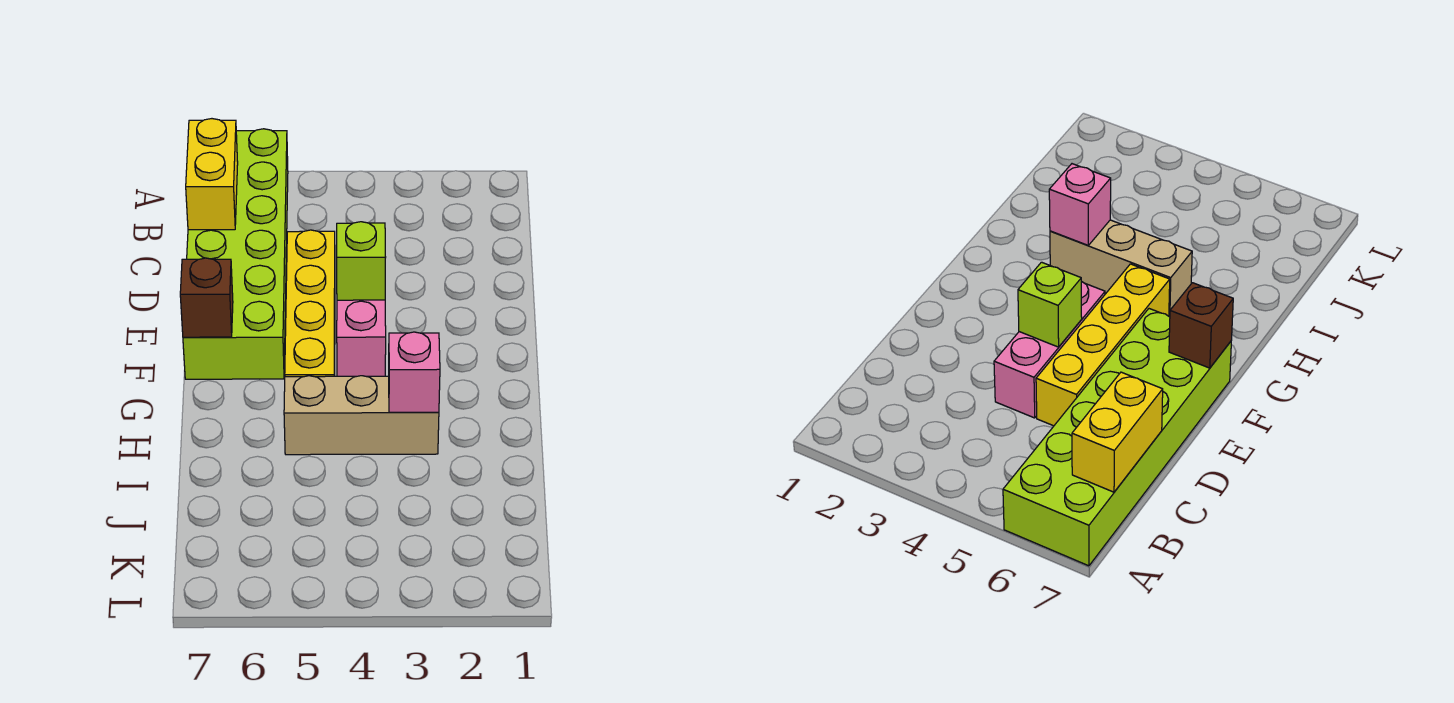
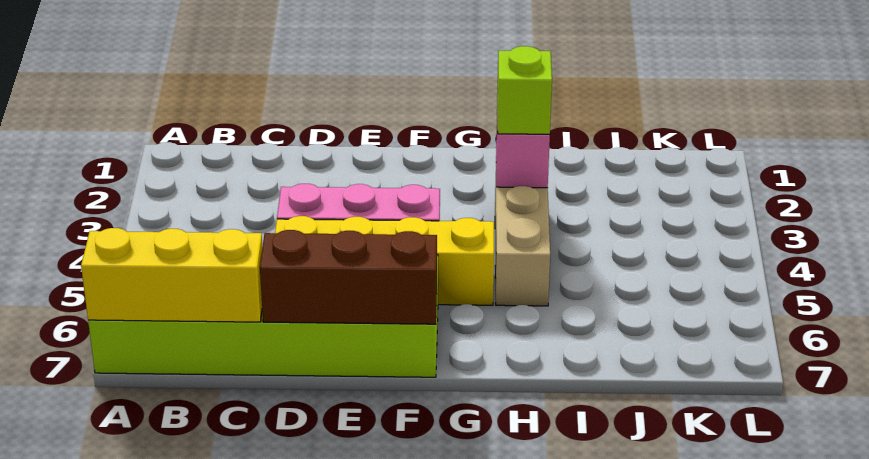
yellow brick B7:C7 level 2 -> yellow brick A7:C7 level 2
lime brick E4 level 2 -> lime brick H3 level 3
brown brick F7 level 2 -> brown brick D7:F7 level 2

